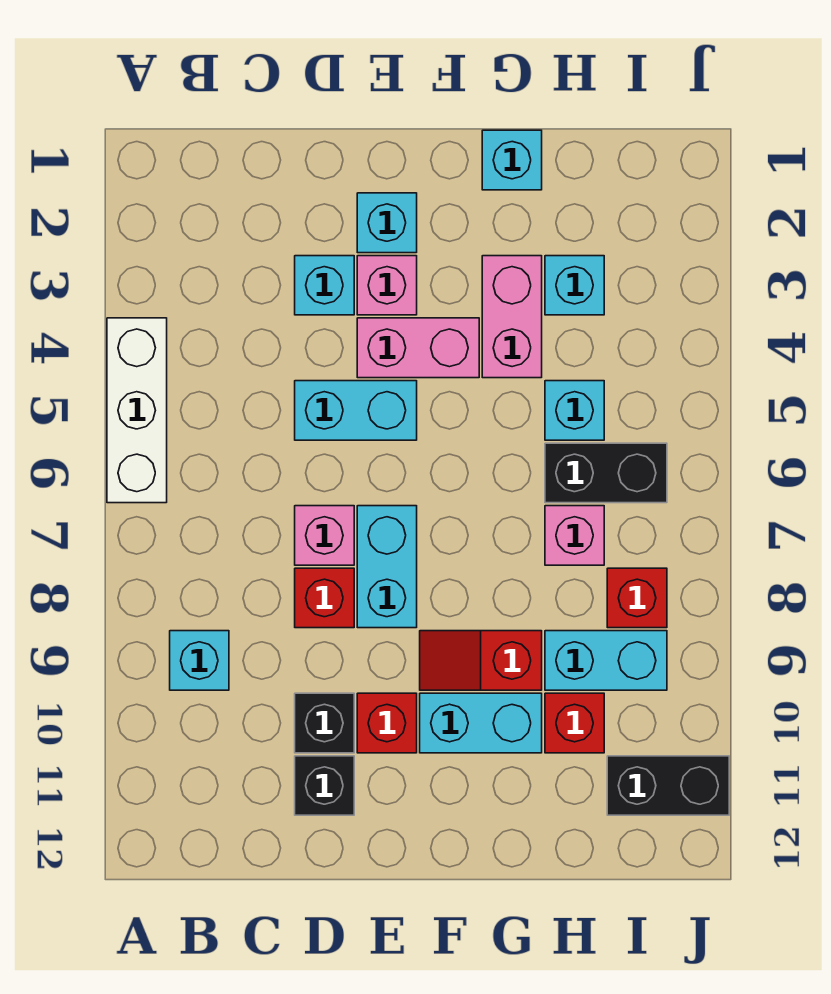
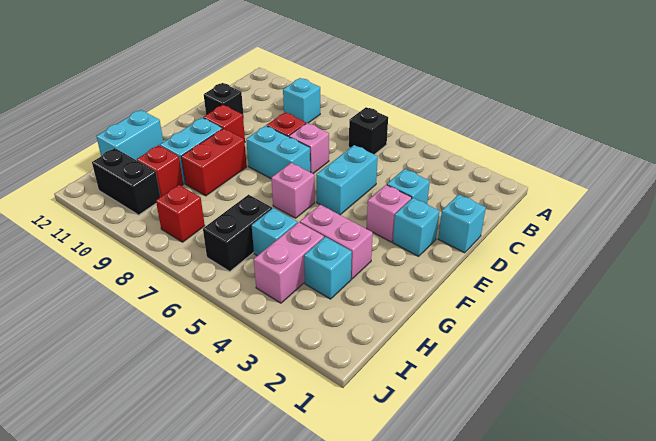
white brick A4:A6 level 1 -> none
black brick D10 level 1 -> black brick B6 level 1
pink brick E4:F4 level 1 -> pink brick H4:I4 level 1
red slope F9:G9 level 1 top G -> red brick F9:G9 level 1
cyan brick G1 level 1 -> cyan brick D1 level 1
pink brick H7 level 1 -> pink brick F6 level 1
cyan brick H9:I9 level 1 -> cyan brick G12:H12 level 1
black brick I11:J11 level 1 -> black brick I10:I11 level 1

